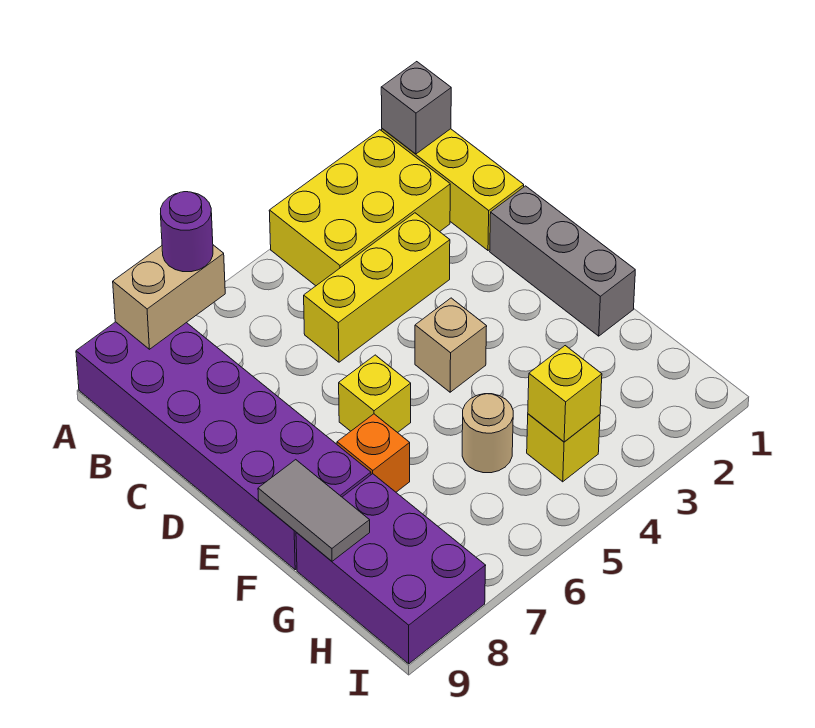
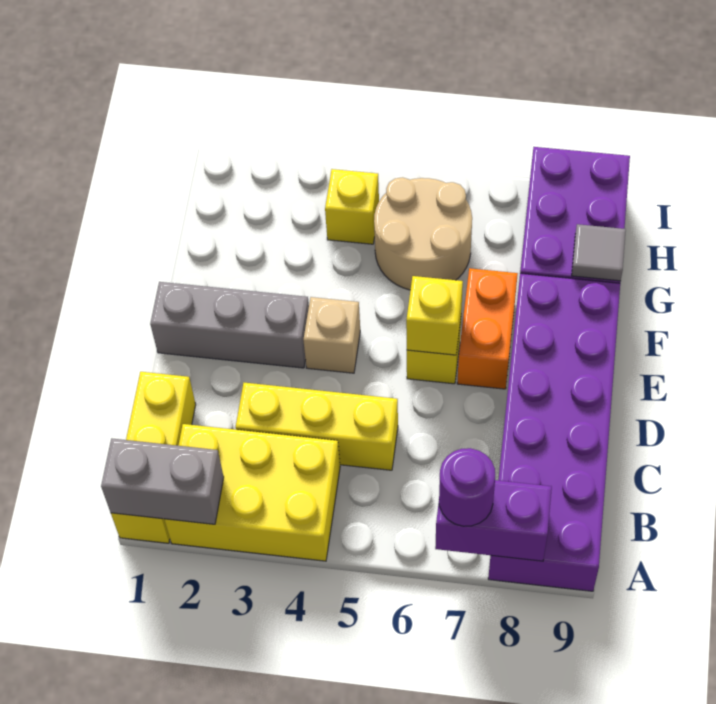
grey brick A1 level 2 -> grey brick A1:A2 level 2
tan brick A7:A8 level 2 -> purple brick A7:A8 level 2
grey brick D1:F1 level 1 -> grey brick E1:E3 level 1
orange brick F7 level 1 -> orange brick E7:F7 level 1
grey tile F9:G9 level 2 -> grey tile G9 level 2
tan round brick G5 level 1 -> tan round brick G5:H6 level 1
yellow brick H4 level 2 -> yellow brick E6 level 2

